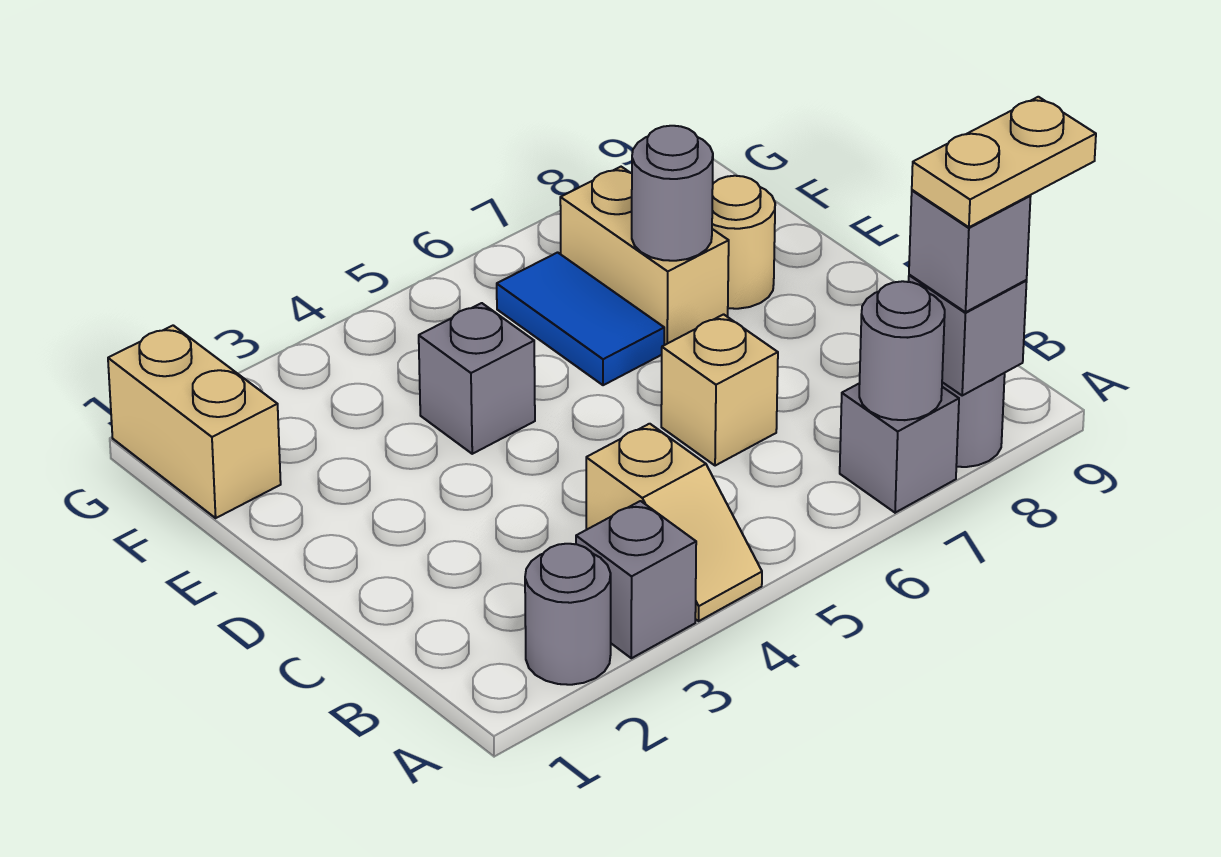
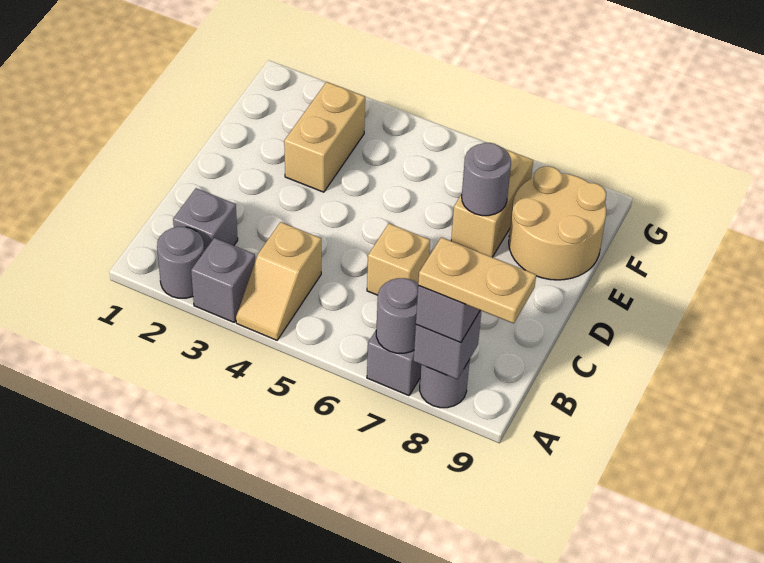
grey brick E4 level 1 -> grey brick B2 level 1
blue tile E6:F6 level 1 -> none
tan round brick E8 level 1 -> tan round brick E8:F9 level 1
tan brick F1:G1 level 1 -> tan brick E3:F3 level 1

